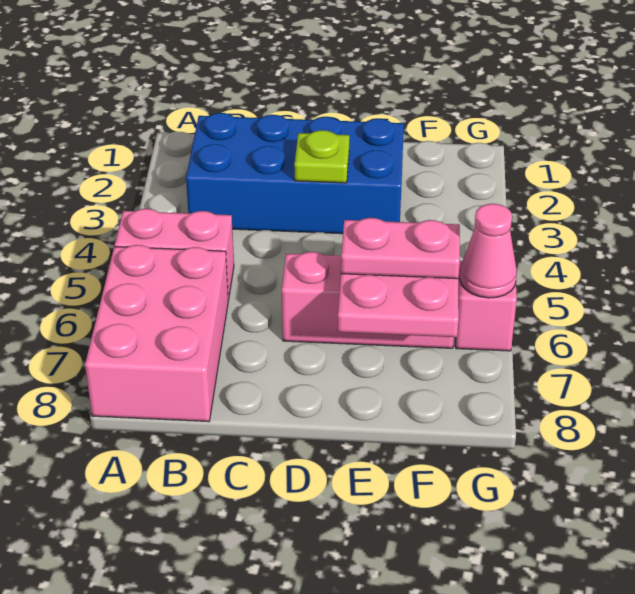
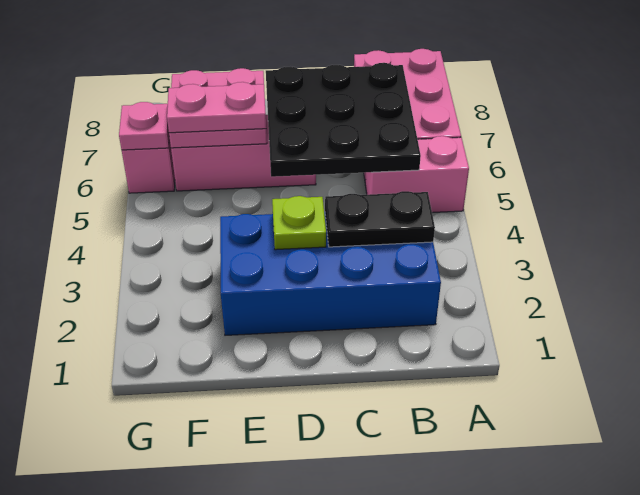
none -> black plate B3:C3 level 2
none -> black plate B5:D7 level 2
pink cone G6 level 2 -> pink plate G6 level 2

